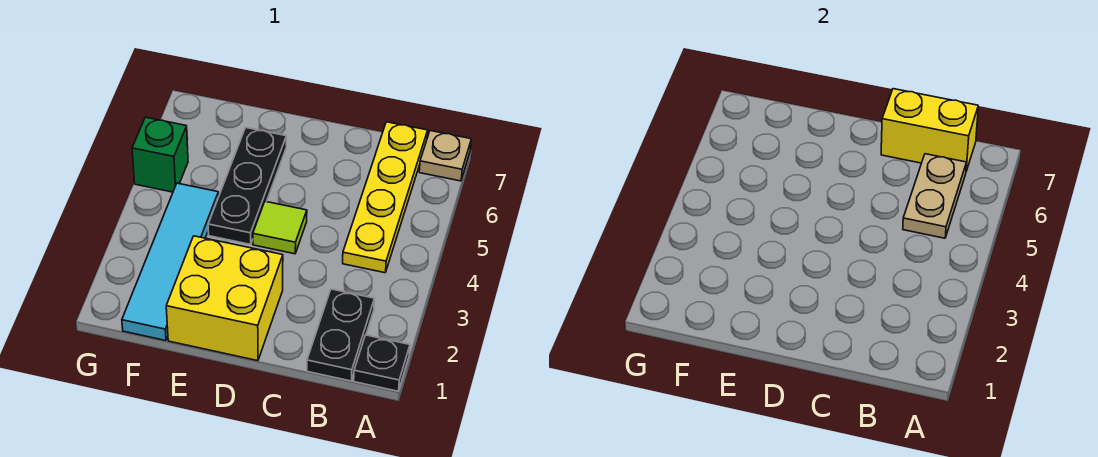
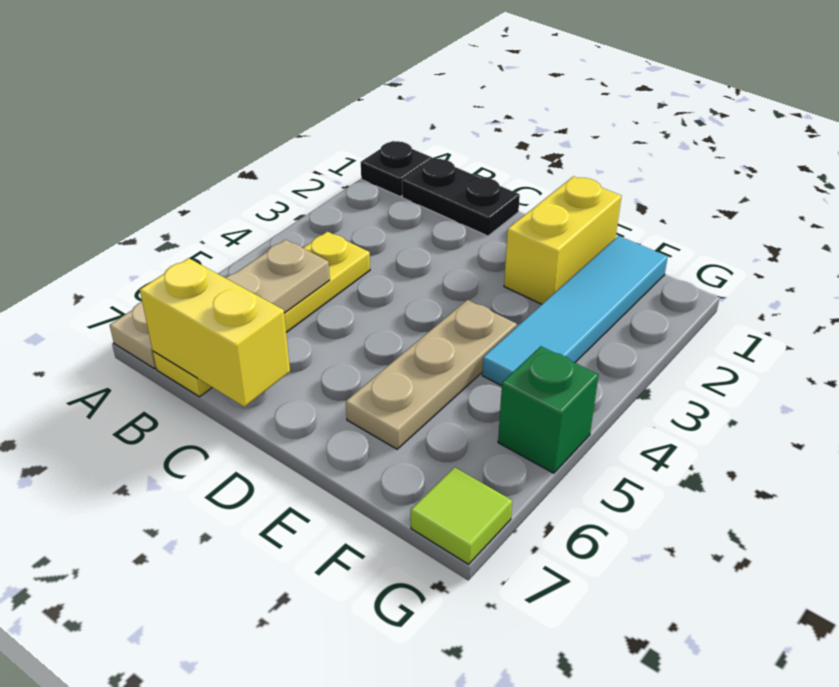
black plate B1:B2 level 1 -> black plate B1:C1 level 1
yellow brick D1:E2 level 1 -> yellow brick E1:E2 level 1
lime tile D4 level 1 -> lime tile G7 level 1
black plate E4:E6 level 1 -> tan plate E4:E6 level 1

